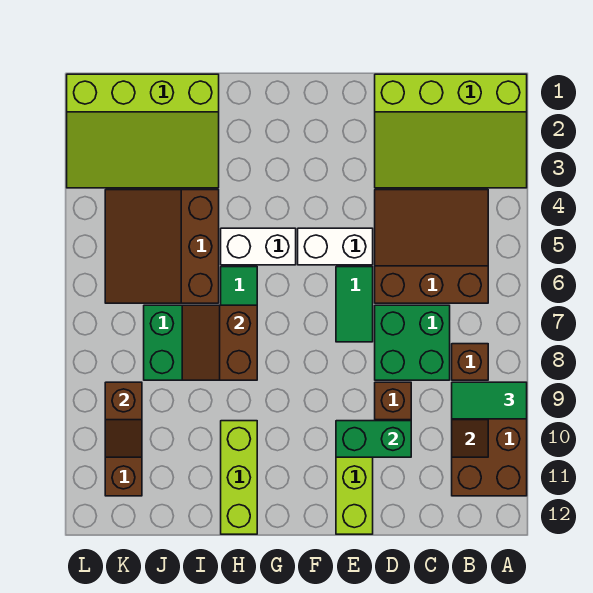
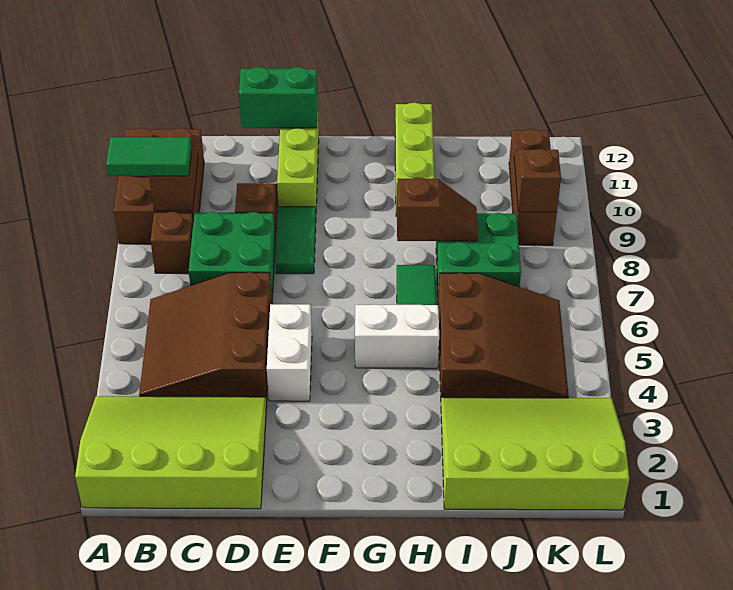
brown slope B4:D6 level 1 top 6 -> brown slope B4:D6 level 1 top D
green brick D10:E10 level 2 -> green brick D12:E12 level 2
white brick E5:F5 level 1 -> white brick E4:E5 level 1
green tile E6:E7 level 1 -> green tile E8:E9 level 1
brown slope H7:I8 level 2 top H -> brown slope H8:I8 level 2 top H

